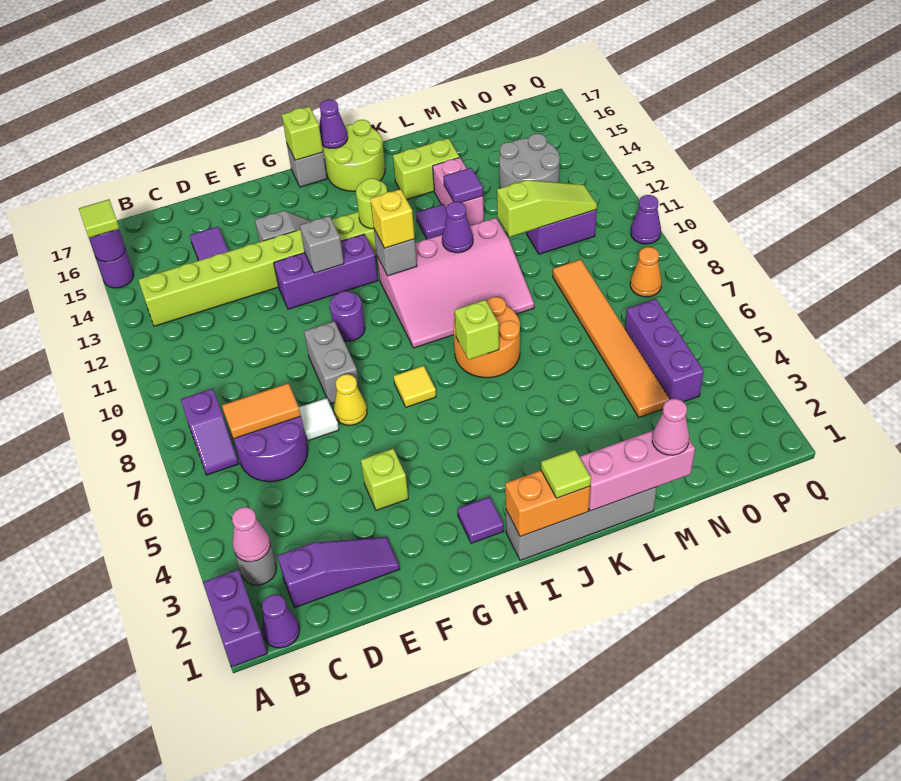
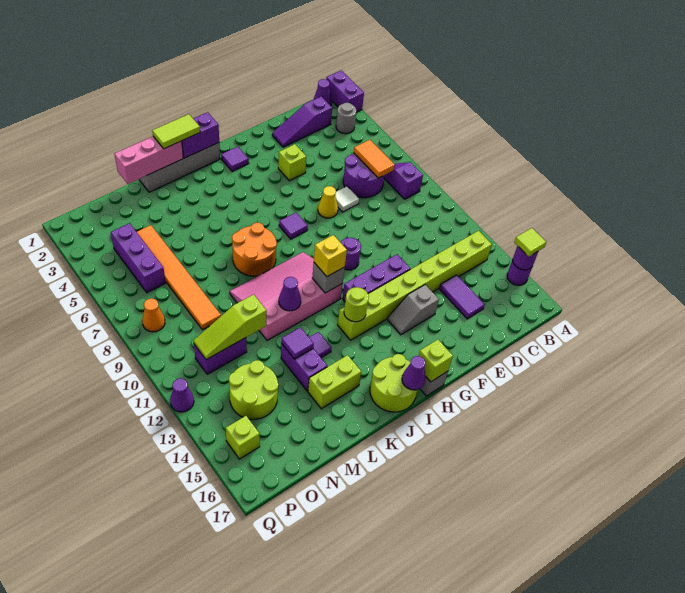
pink cone B3 level 2 -> none
orange tile C7:D7 level 2 -> orange tile C6:C7 level 2
grey brick F8:F9 level 1 -> none
grey brick G12 level 2 -> none
yellow tile H7 level 1 -> purple tile H7 level 1
orange brick I1:J1 level 2 -> purple brick I1:J1 level 2
lime tile J1 level 3 -> lime tile J1:K1 level 3
lime brick J7 level 2 -> lime brick P15 level 1
pink brick L13:L14 level 1 -> purple brick L13:L14 level 1
pink cone M1 level 3 -> none
grey round brick N13:O14 level 1 -> lime round brick N13:O14 level 1
purple cone Q10 level 1 -> purple cone Q12 level 1

